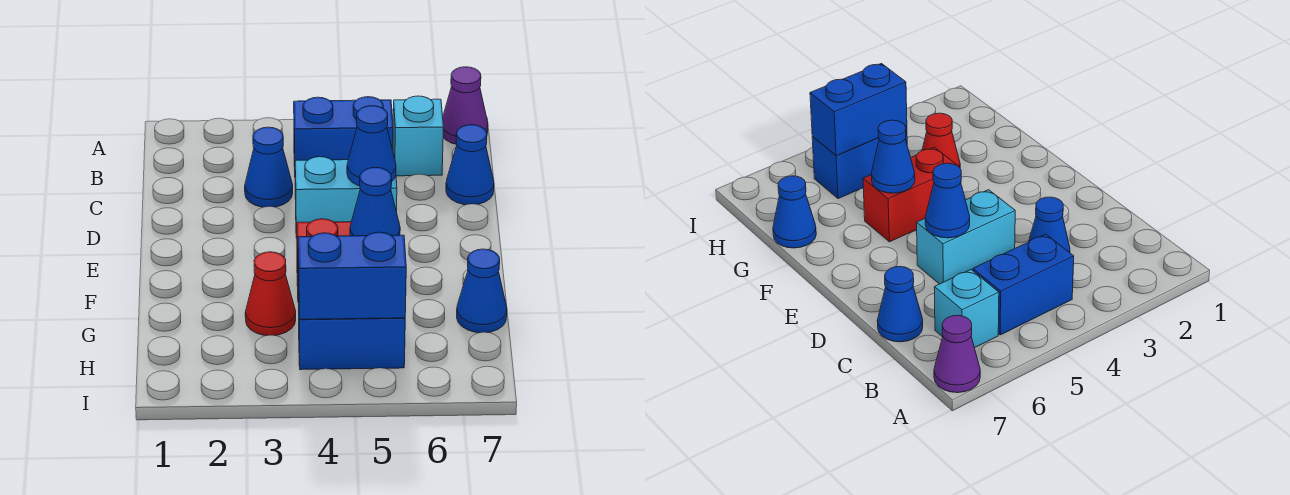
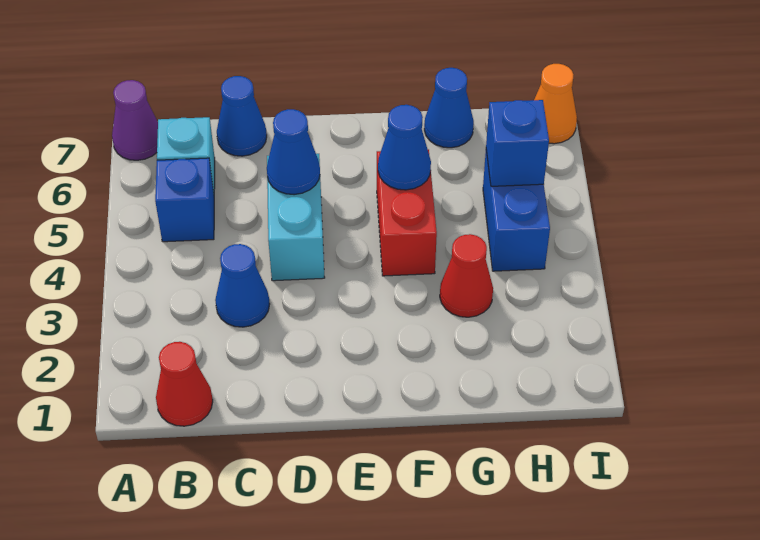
none -> red cone B1 level 1
blue brick B4:B5 level 1 -> blue brick B5 level 1
blue brick H4:H5 level 2 -> blue brick H5 level 2
none -> orange cone I7 level 1

